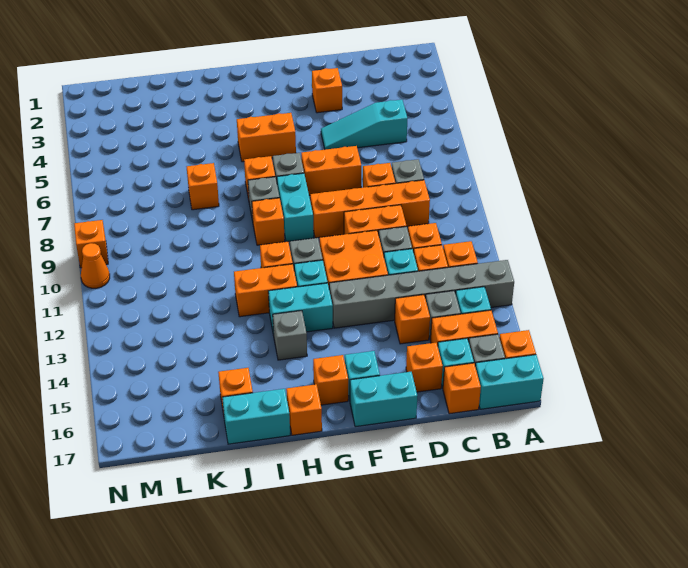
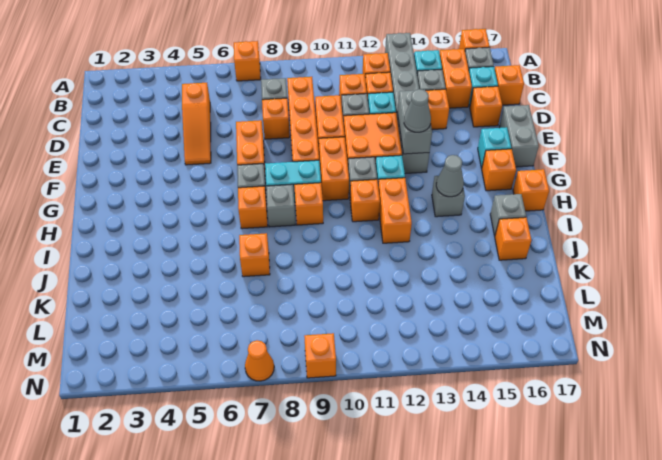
cyan brick A17:B17 level 1 -> none
cyan slope C5:E5 level 1 top C -> orange slope C5:E5 level 1 top C
orange brick E3 level 1 -> orange brick A7 level 1
none -> grey brick E13:F13 level 2
cyan brick E17:F17 level 1 -> grey brick E17:F17 level 1
none -> grey cone F13 level 3
orange brick G5:H5 level 1 -> orange brick F10:G10 level 1
cyan brick G13:H13 level 1 -> none
none -> grey cone H14 level 2
none -> grey brick I16 level 1
cyan brick I17:J17 level 1 -> none
orange cone N10 level 1 -> orange cone N7 level 1

